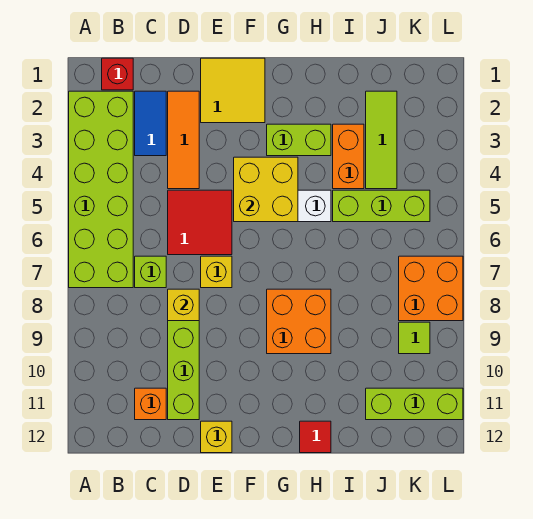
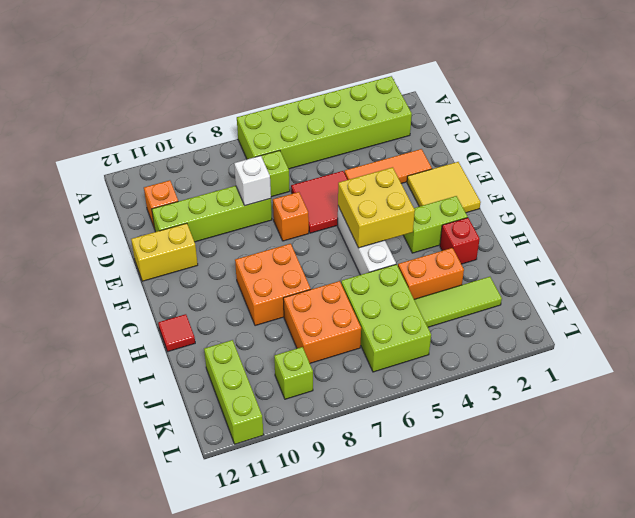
red brick B1 level 1 -> red brick H2 level 1
blue tile C2:C3 level 1 -> none
yellow brick D8 level 2 -> white brick D8 level 2
yellow brick E7 level 1 -> orange brick E7 level 1
yellow brick E12 level 1 -> yellow brick E11:E12 level 1
lime brick G3:H3 level 1 -> lime brick G2:G3 level 1
lime brick I5:K5 level 1 -> lime brick I5:K6 level 1
orange brick K7:L8 level 1 -> orange brick I7:J8 level 1
lime tile K9 level 1 -> lime brick K9 level 1

